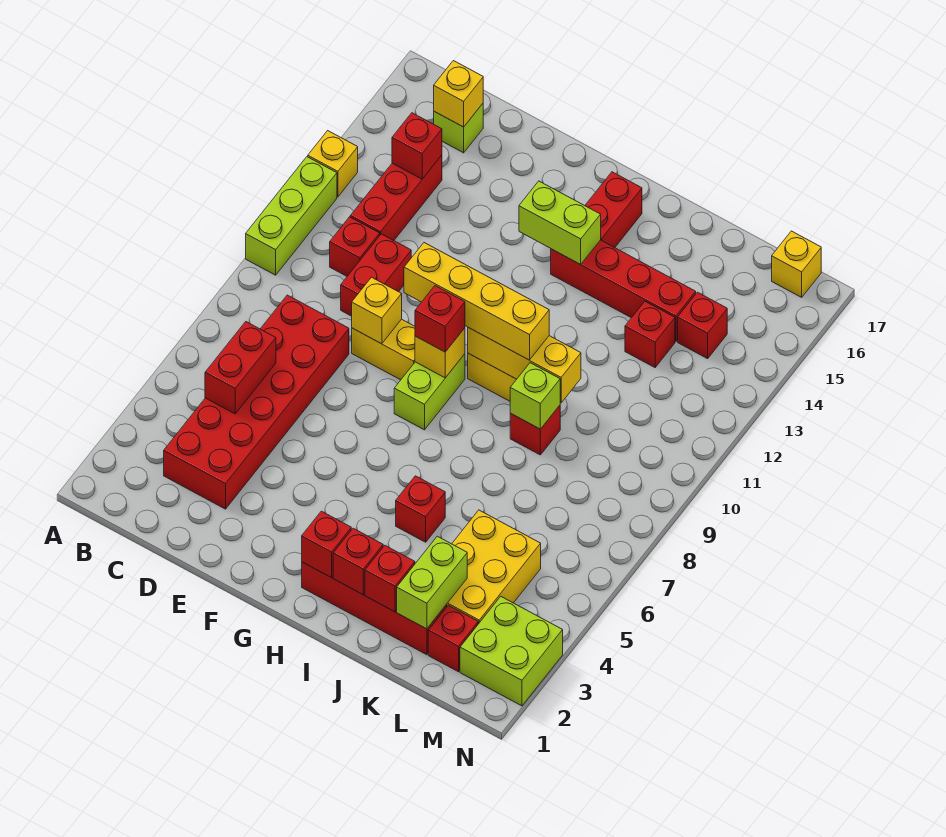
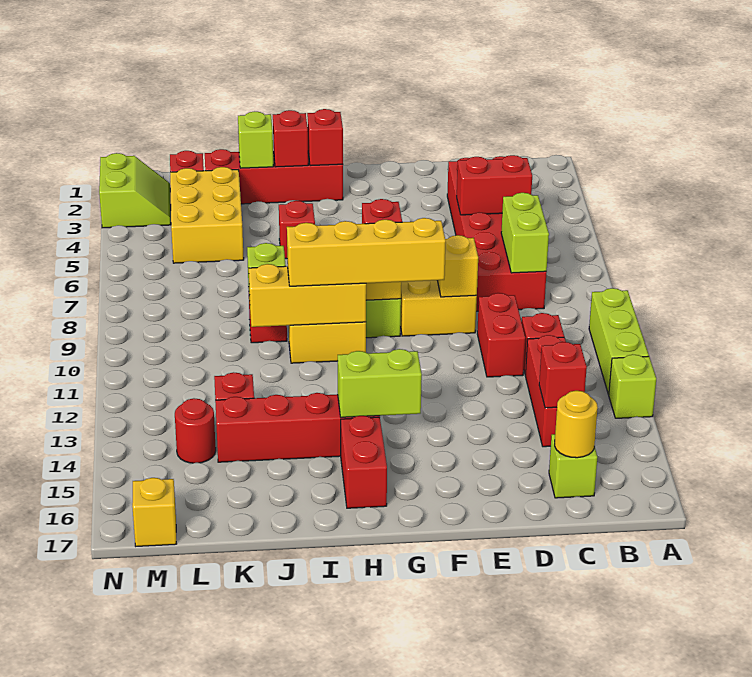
yellow brick A13 level 1 -> lime brick A13 level 1
red brick C5:C6 level 2 -> red brick C5:D5 level 2
yellow brick C16 level 2 -> yellow round brick C16 level 2
red brick J2 level 2 -> lime brick J2 level 2
lime brick K2:K3 level 2 -> lime brick C7:C8 level 2
red brick L14 level 1 -> red round brick L14 level 1
lime brick M2:N3 level 1 -> lime slope M2:N3 level 1 top N

